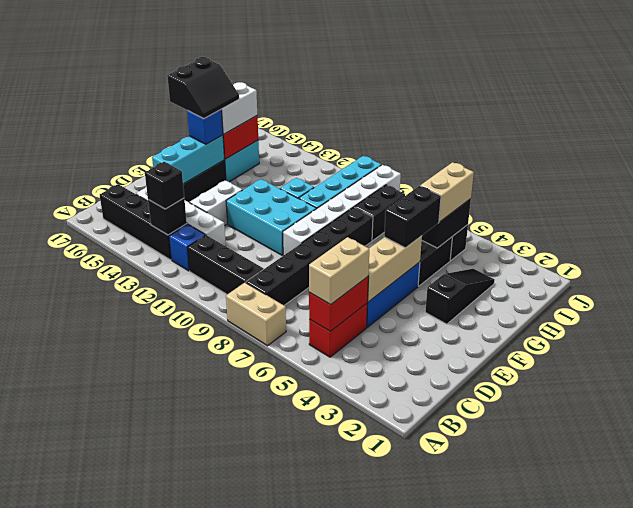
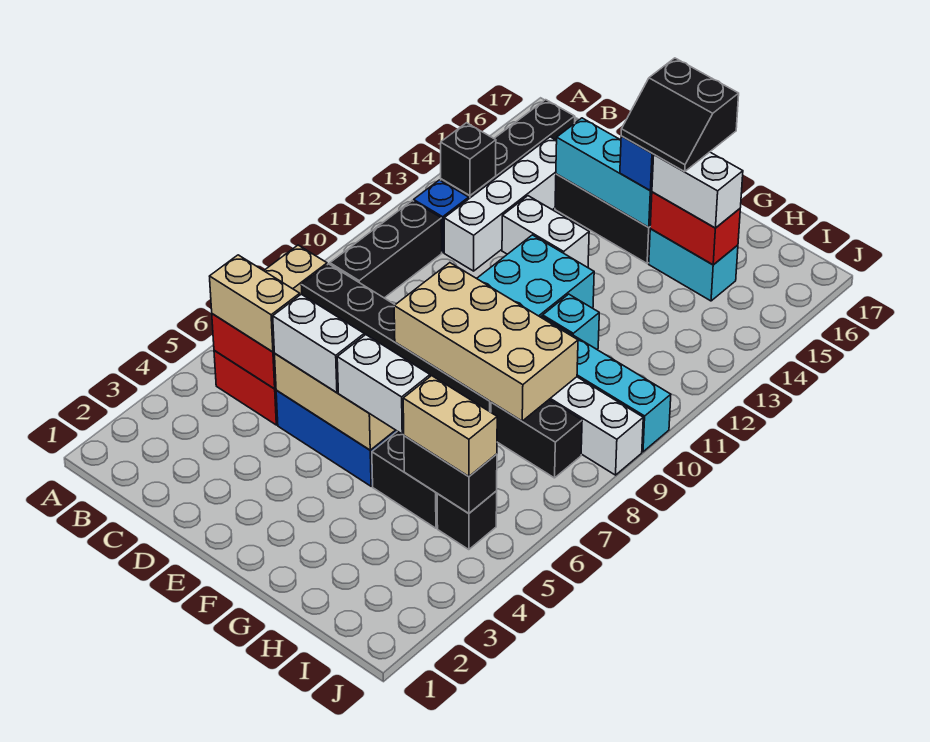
black brick B13 level 3 -> none
none -> white brick D5:E5 level 3
none -> tan brick E8:H9 level 2
black slope F3:H3 level 1 top F -> none
black brick F5:G5 level 3 -> white brick F5:G5 level 3

